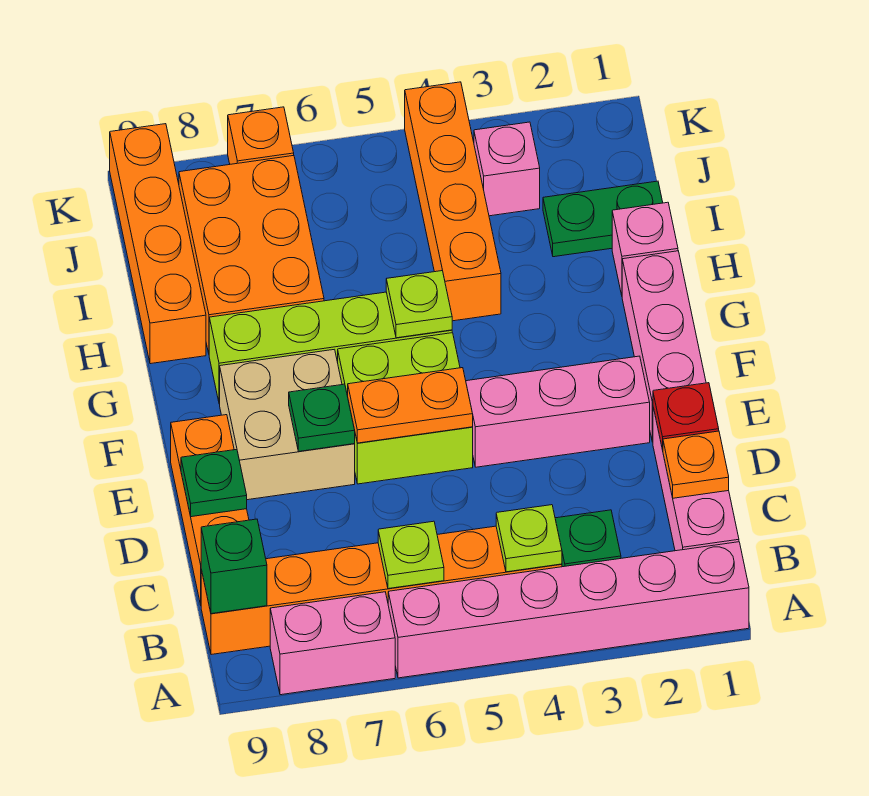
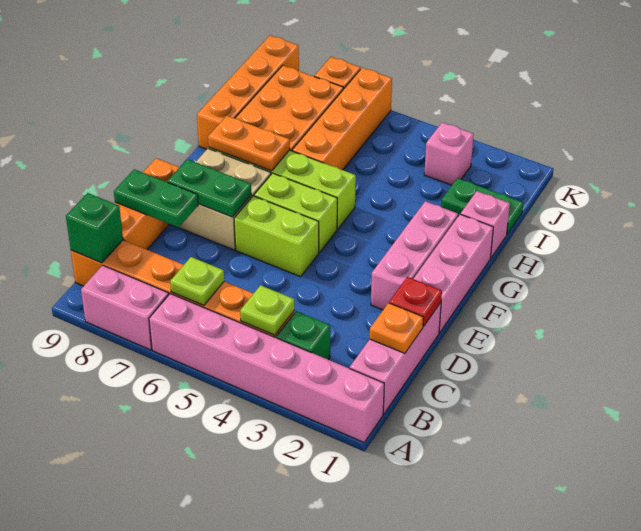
green plate D9 level 2 -> green plate D8:D9 level 2
pink brick E2:E4 level 1 -> pink brick E2:G2 level 1
orange plate E5:E6 level 2 -> orange plate G7:G8 level 2
green plate E7 level 2 -> green plate E7:E8 level 2
lime plate G5 level 2 -> none
orange brick H4:K4 level 1 -> orange brick H6:K6 level 1

